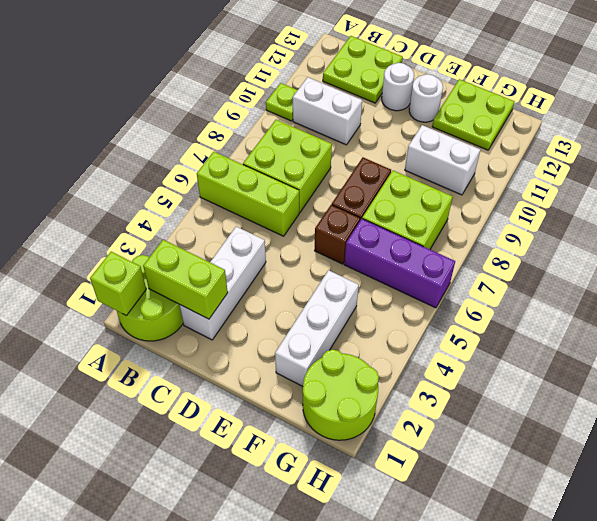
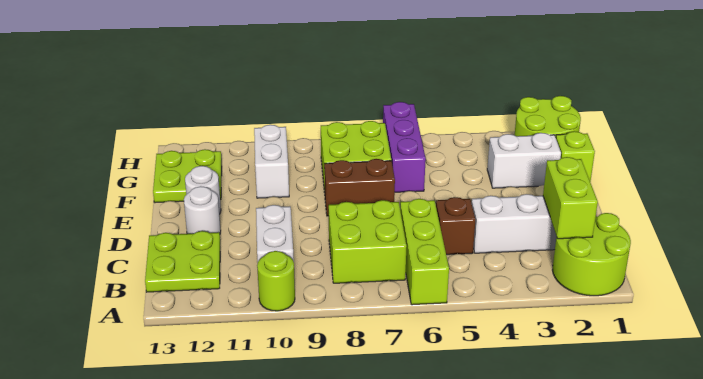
lime brick A1 level 2 -> lime brick F1 level 1
lime plate A10 level 1 -> lime round brick A10 level 1
brown brick E6 level 1 -> brown brick C5 level 1
white brick F2:F4 level 1 -> white brick F2:F3 level 1

